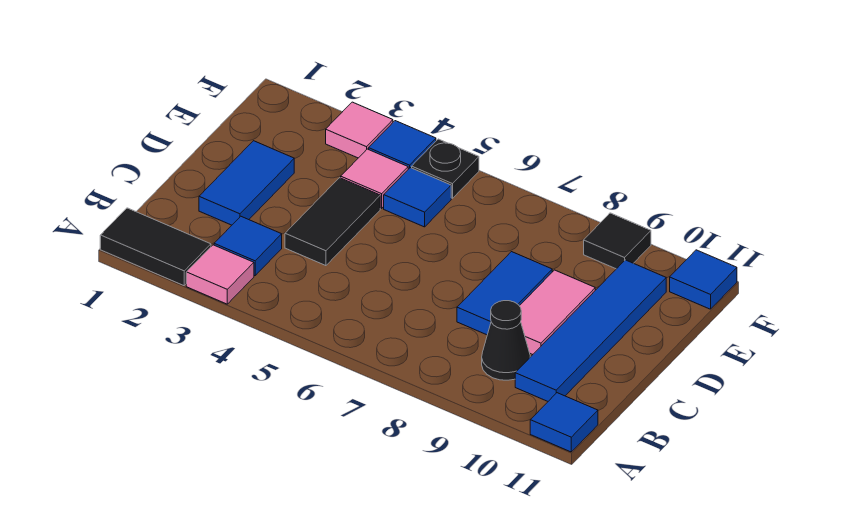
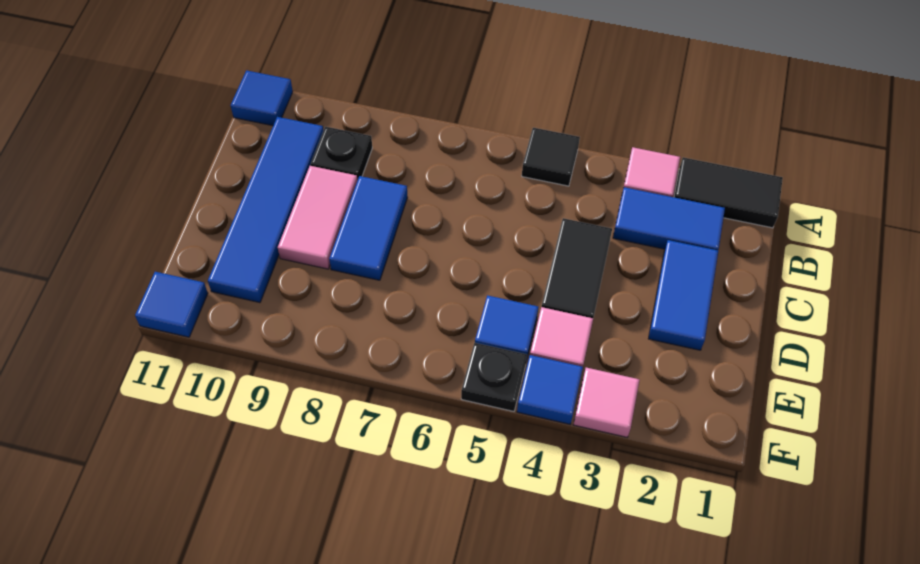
blue tile B3 level 1 -> blue tile B2:B3 level 1
black cone B9 level 1 -> black plate B9 level 1
black tile F9 level 1 -> black tile A5 level 1

